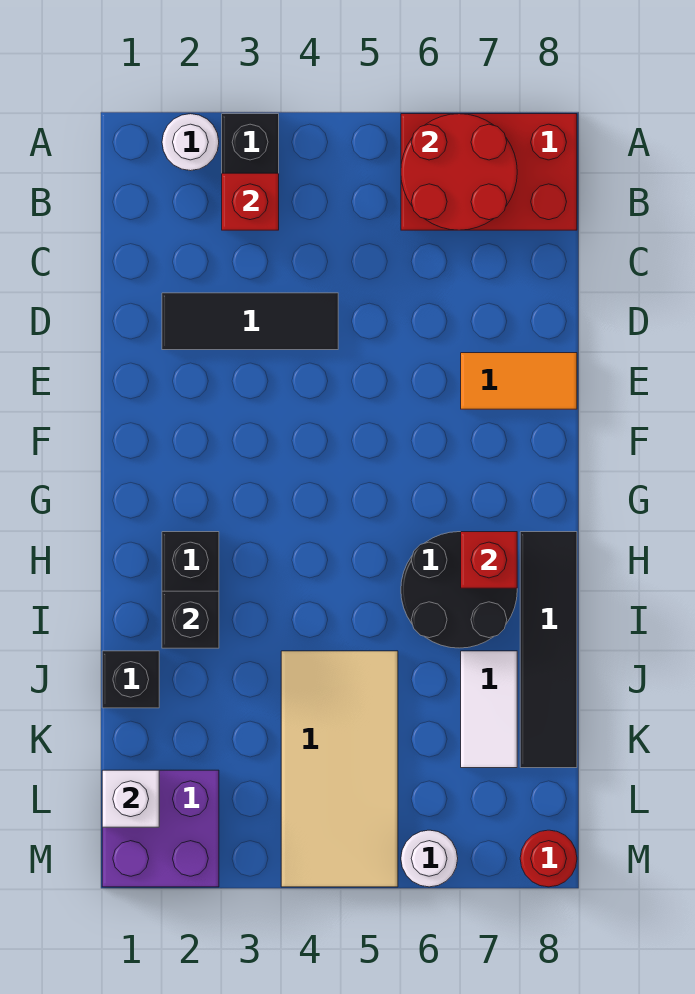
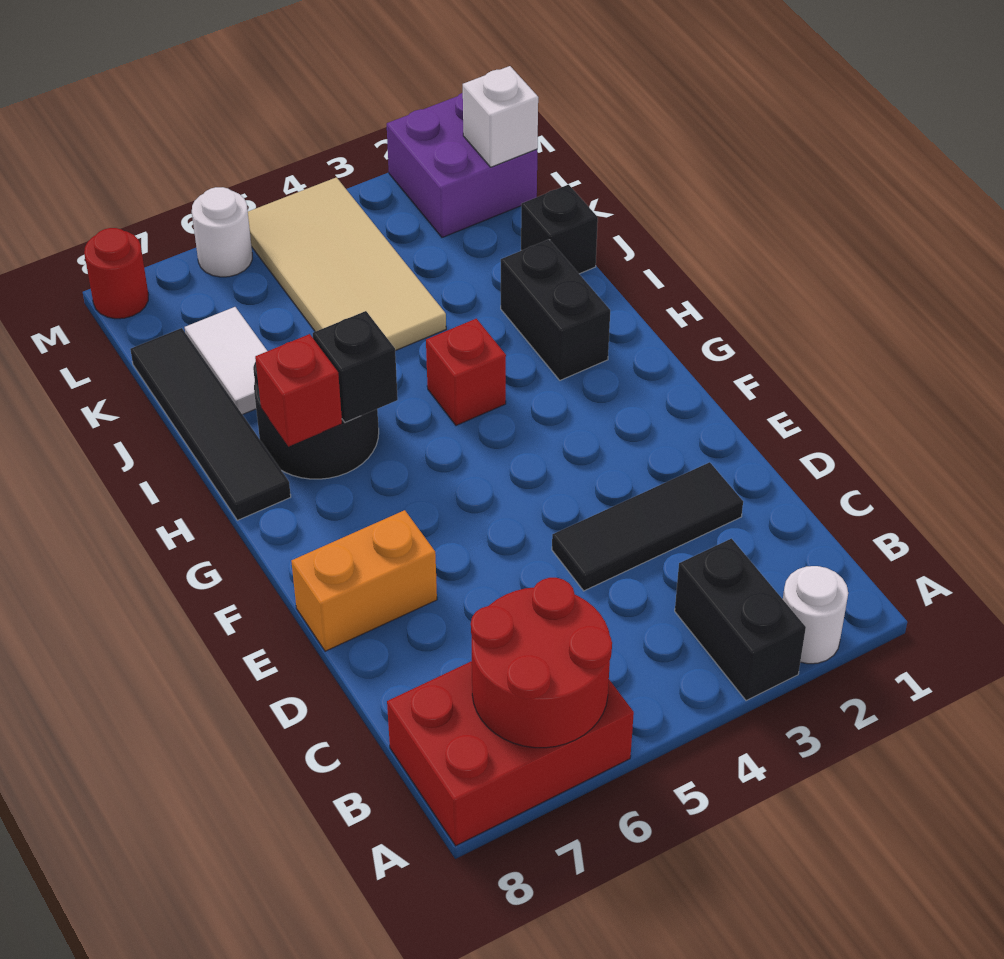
red brick B3 level 2 -> red brick H4 level 1
orange tile E7:E8 level 1 -> orange brick E7:E8 level 1
black brick I2 level 2 -> black brick H6 level 2

